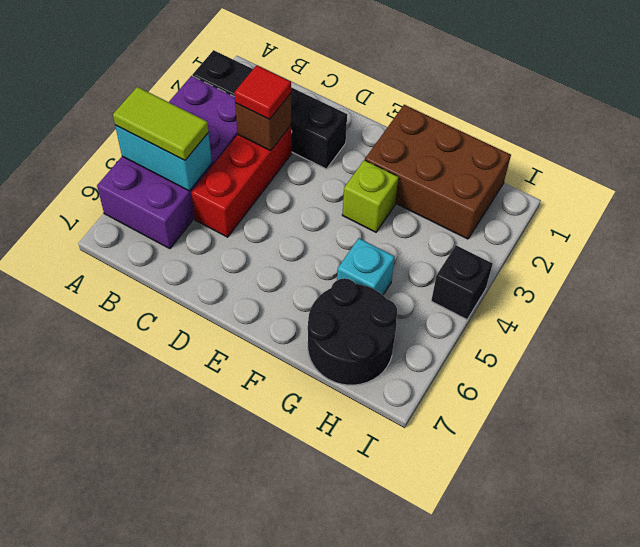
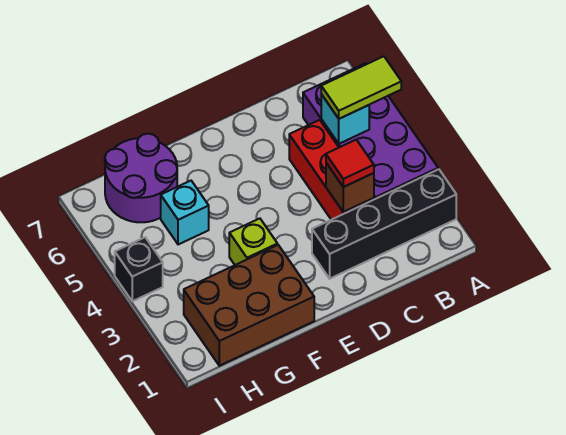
cyan brick A5:B5 level 2 -> cyan brick B5 level 2
black round brick G6:H7 level 1 -> purple round brick G6:H7 level 1

